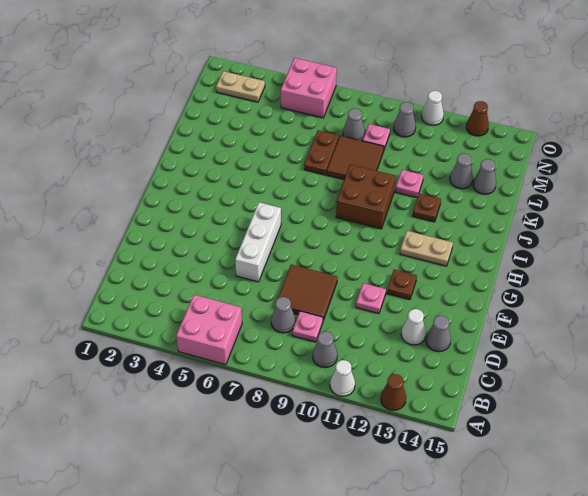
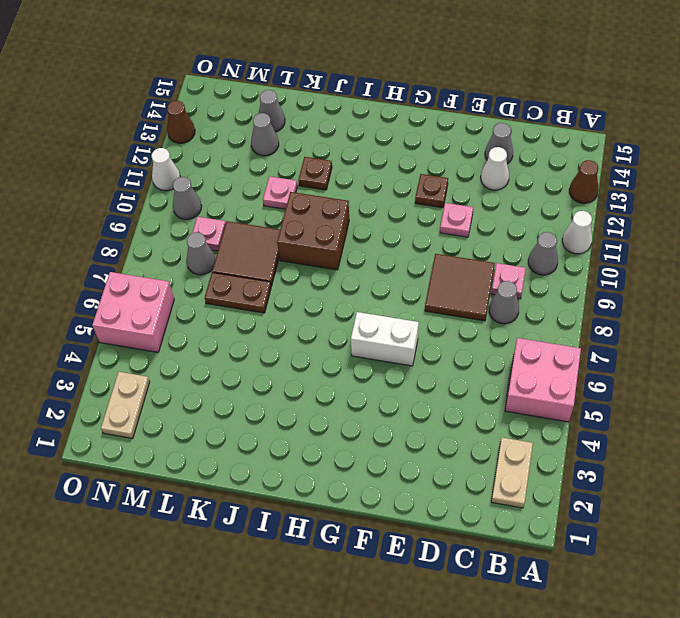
white brick E6:G6 level 1 -> white brick F6:G6 level 1
tan plate H12:H13 level 1 -> tan plate B2:B3 level 1

